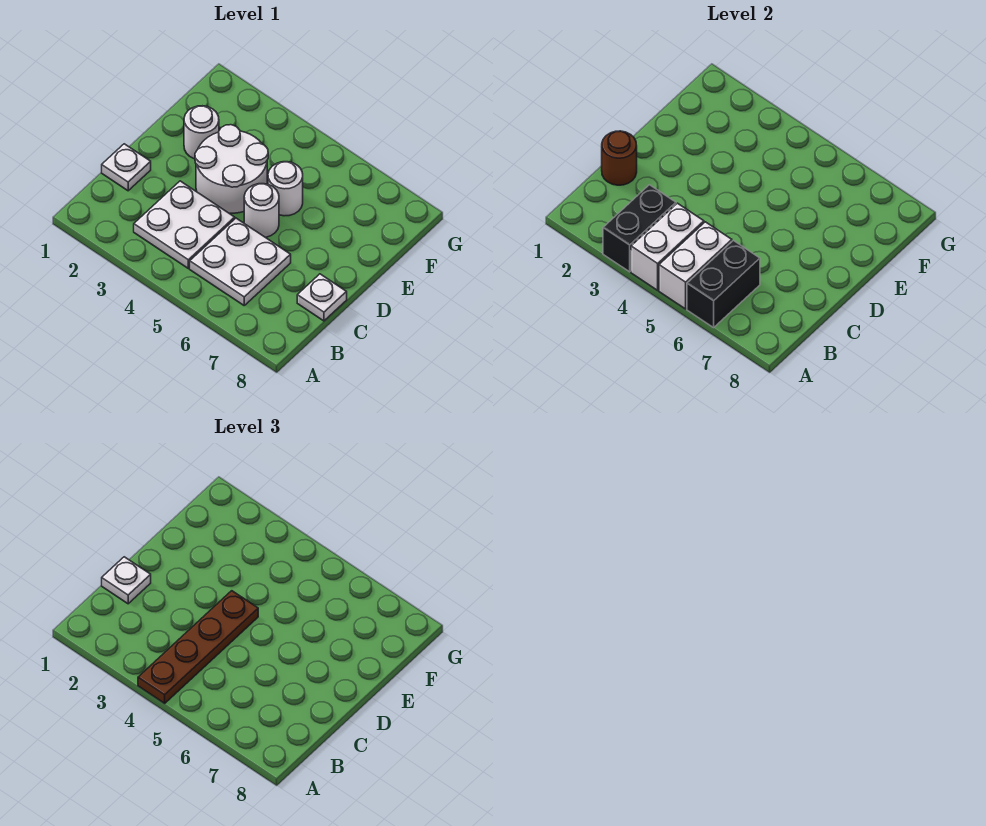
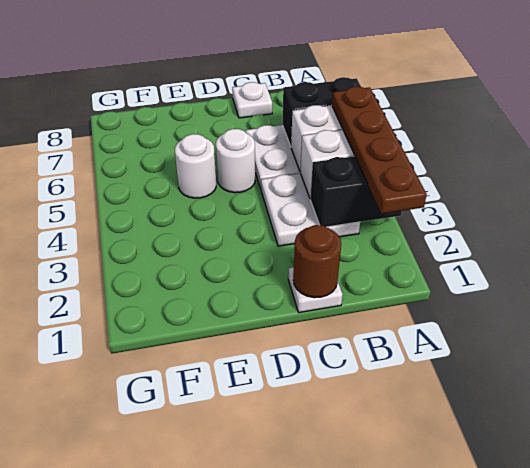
brown plate A4:D4 level 3 -> brown plate A2:A5 level 3
white plate C1 level 3 -> none
white round brick D3:E4 level 1 -> none
white round brick E2 level 1 -> none

